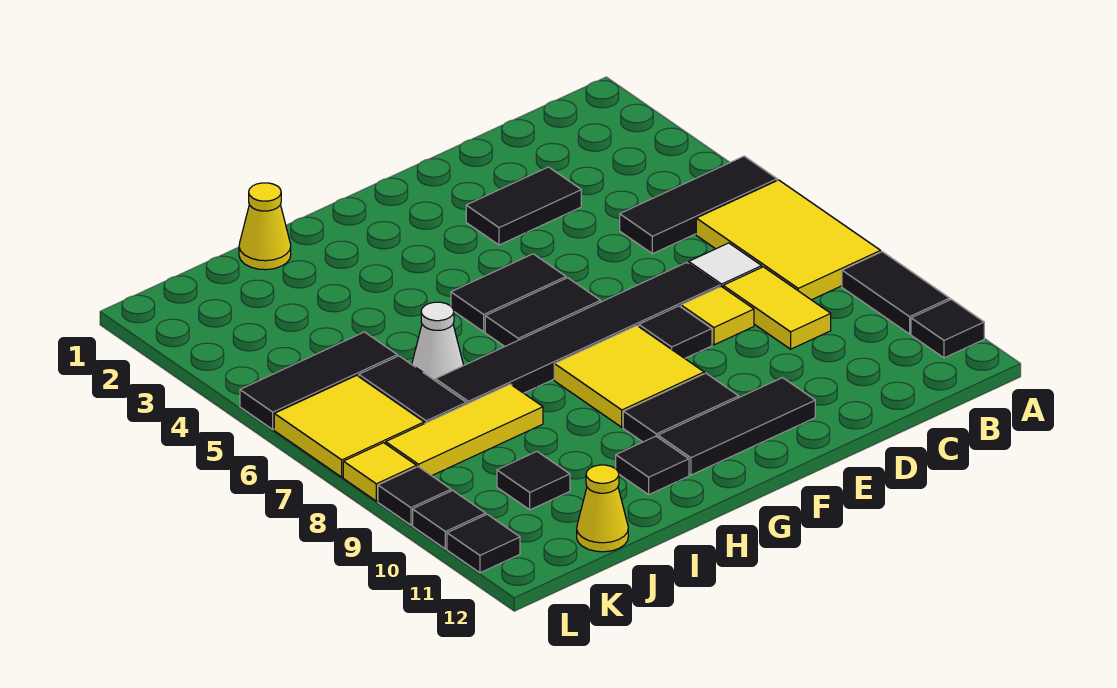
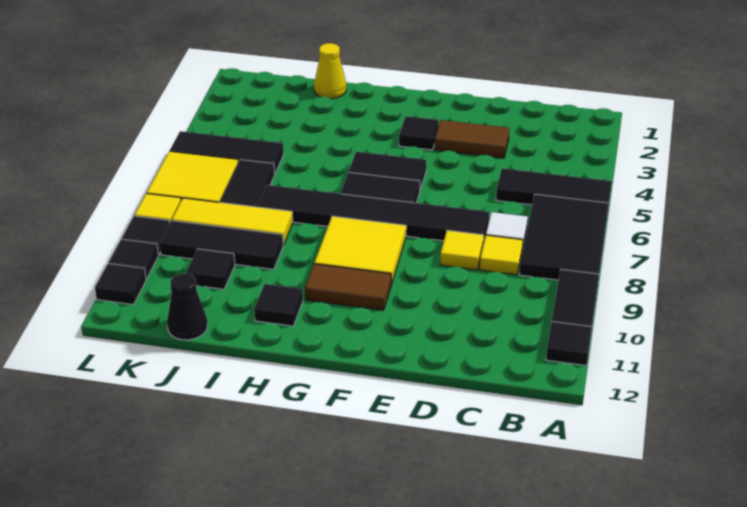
yellow tile A6:B8 level 1 -> black tile A6:B8 level 1
yellow tile C8:C9 level 1 -> yellow tile C8 level 1
black tile D3:E3 level 1 -> brown tile D3:E3 level 1
black tile E8 level 1 -> black tile F3 level 1
black tile E11:G11 level 1 -> black tile I9:K9 level 1
black tile F10:G10 level 1 -> brown tile F10:G10 level 1
white cone I6 level 1 -> none
yellow cone J12 level 1 -> black cone J12 level 1

